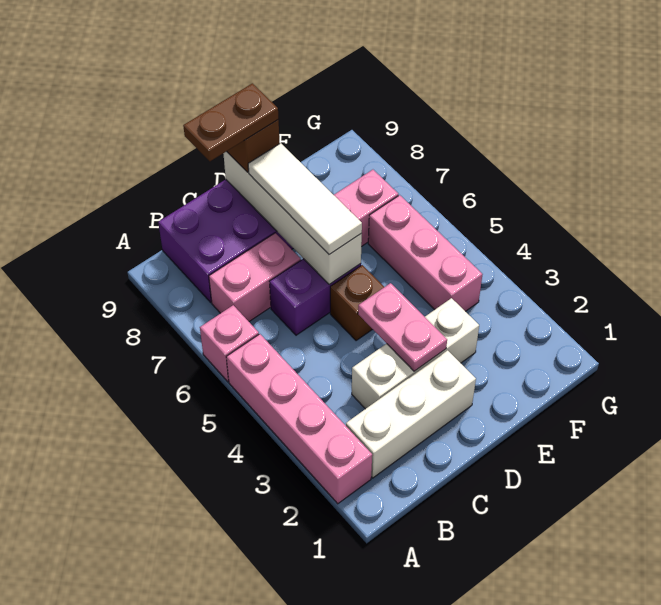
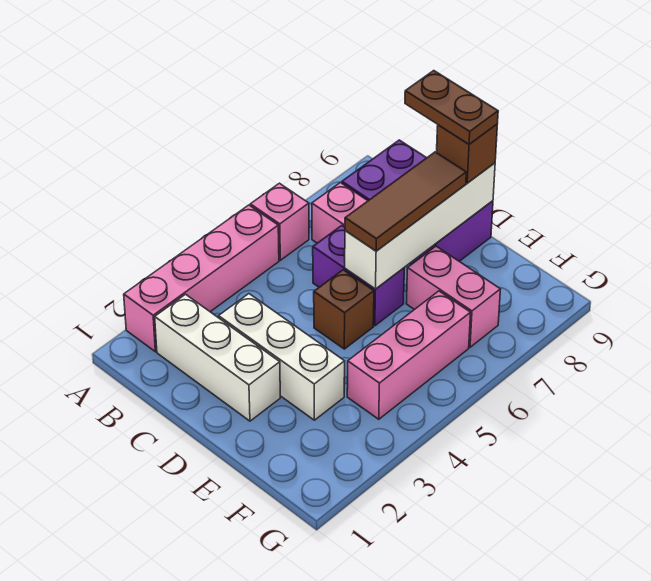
pink plate D3:D4 level 2 -> none
white tile D6:D8 level 3 -> brown tile D6:D8 level 3

